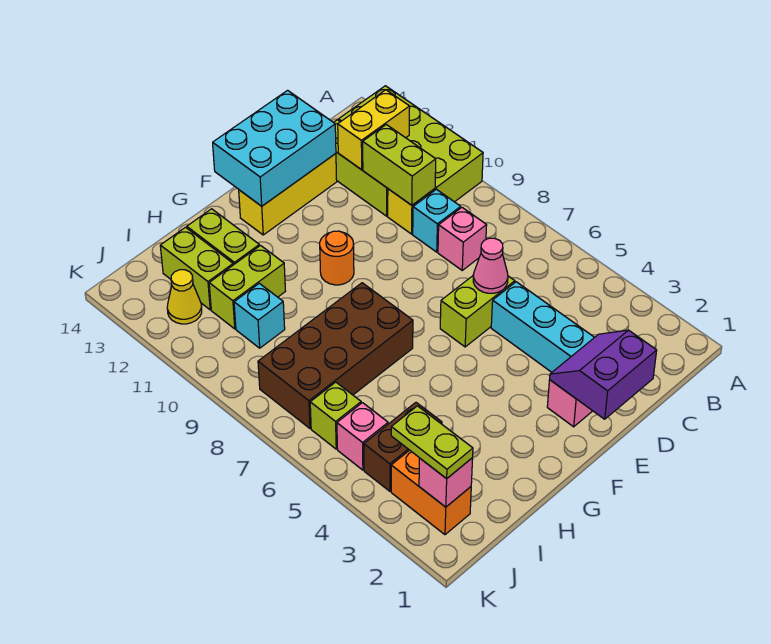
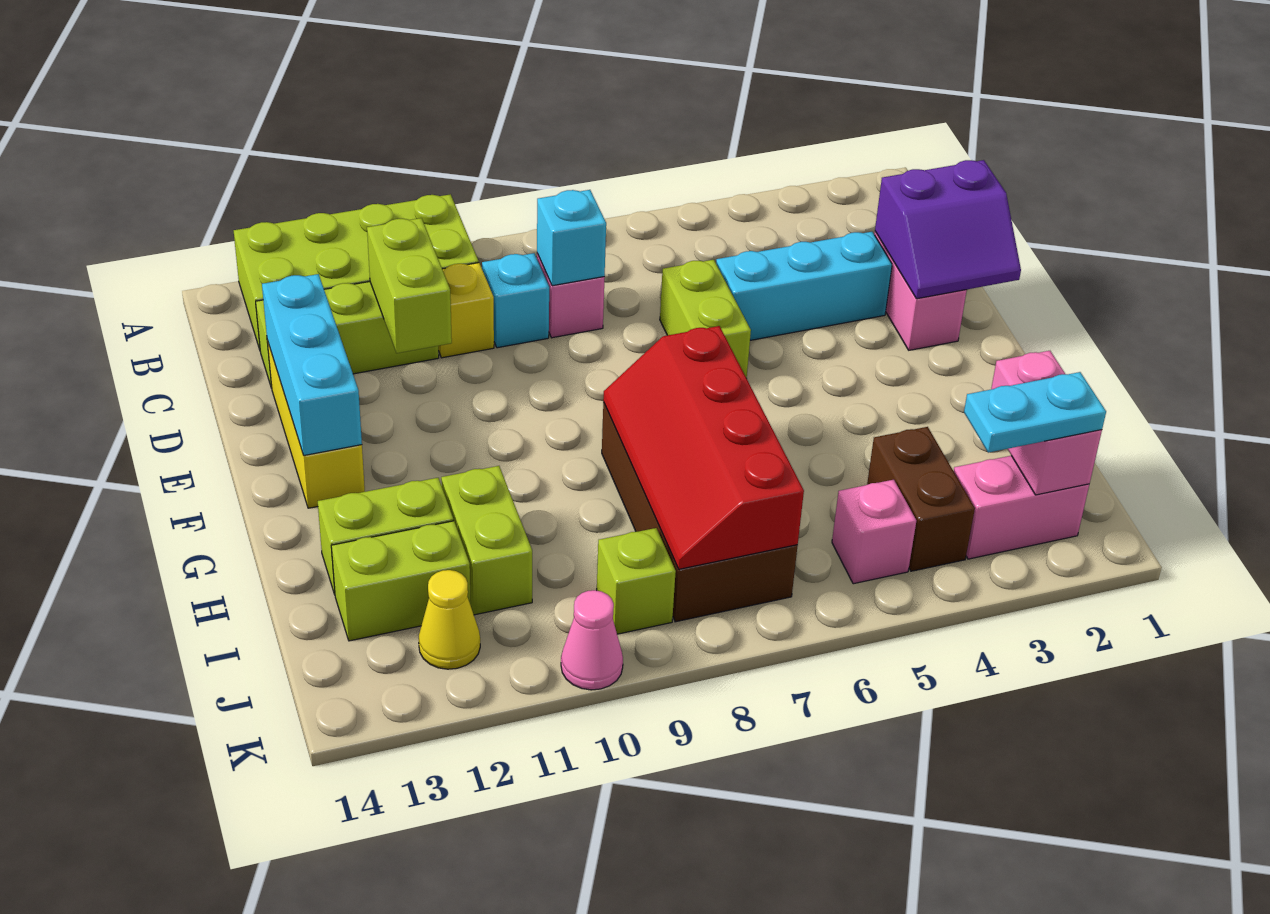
yellow brick B12:C12 level 2 -> none
lime brick C10:C11 level 2 -> lime brick C11:D11 level 2
purple slope D1:E2 level 2 top 1 -> purple slope D1:E2 level 2 top D
pink cone D6 level 2 -> pink cone K10 level 1
cyan brick D13:F14 level 2 -> cyan brick D13:F13 level 2
orange round brick F10 level 1 -> none
none -> red slope G7:J8 level 2 top 7
cyan brick I10 level 1 -> cyan brick C8 level 2
orange brick J2:J3 level 1 -> pink brick J2:J3 level 1
pink brick J2 level 2 -> pink brick I2:J2 level 2
lime plate J2:J3 level 3 -> cyan plate J2:J3 level 3
lime brick J6 level 1 -> lime brick J9 level 1

